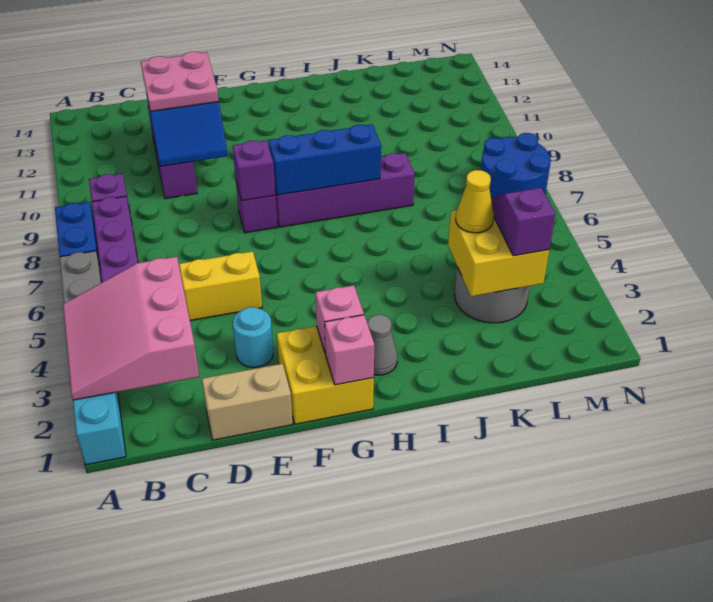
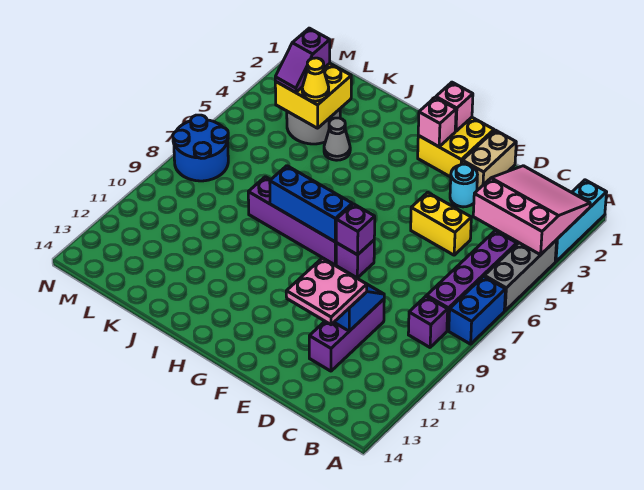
pink slope A2:C4 level 2 top C -> pink slope A2:C4 level 2 top 4
tan brick D1:E1 level 1 -> tan brick E1:E2 level 1
grey cone H2 level 1 -> grey cone J4 level 1

